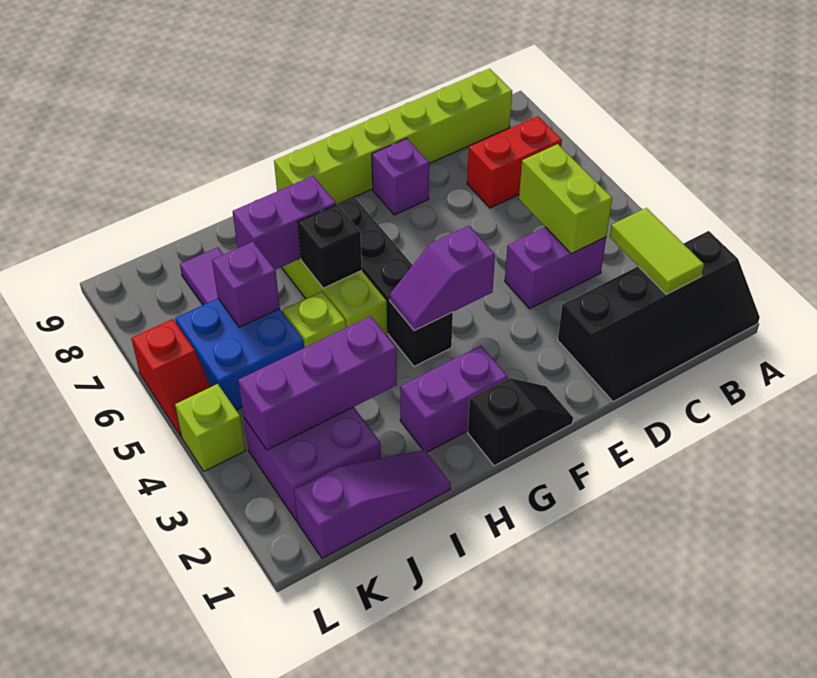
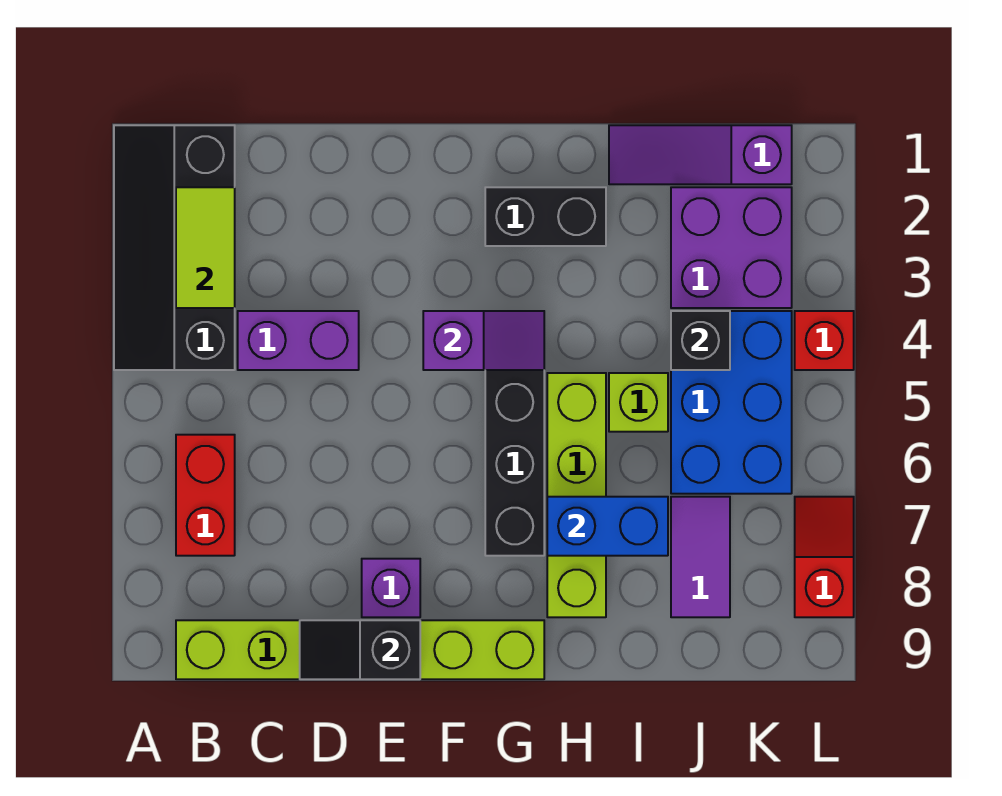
black slope A1:D2 level 1 top 2 -> black slope A1:B4 level 1 top B
red brick B7:C7 level 1 -> red brick B6:B7 level 1
lime brick C4:C5 level 2 -> none
black slope F1:G1 level 1 top G -> black slope D9:E9 level 2 top E
purple brick G2:H2 level 1 -> black brick G2:H2 level 1
black brick H6 level 2 -> black brick J4 level 2
purple brick H7:I7 level 2 -> blue brick H7:I7 level 2
purple brick I3:K3 level 2 -> none
blue brick J5:K6 level 1 -> blue brick J4:K6 level 1
purple brick J6 level 2 -> none
lime brick L4 level 1 -> red brick L4 level 1
red slope L5:L6 level 1 top 6 -> red slope L7:L8 level 1 top 8

